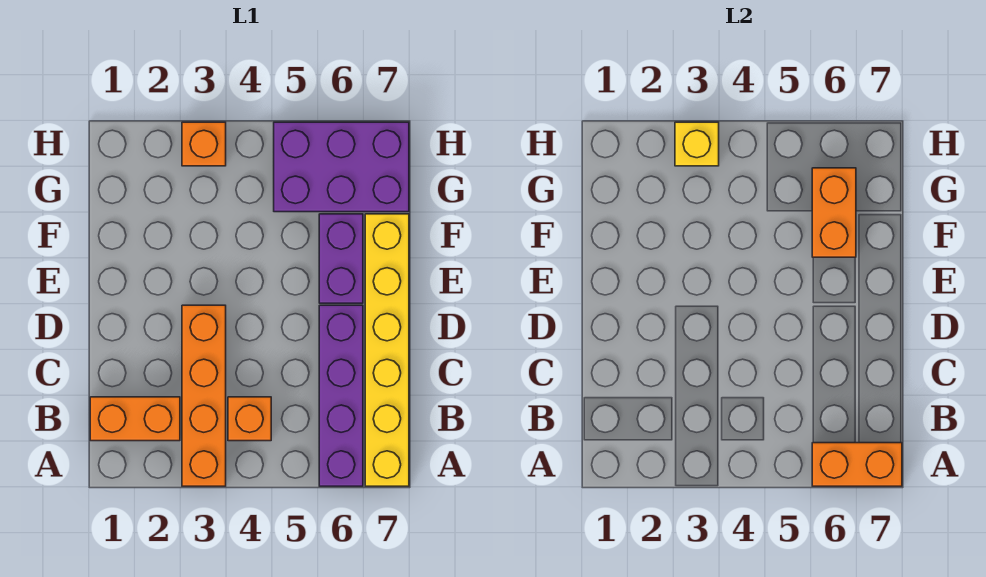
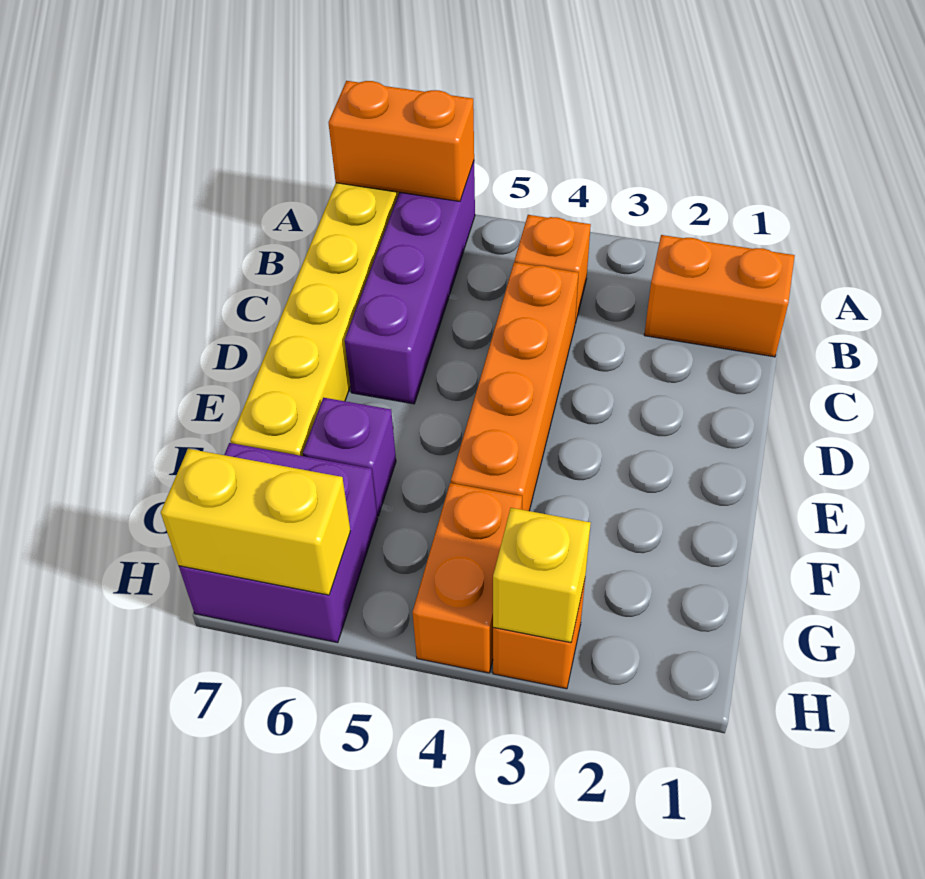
orange brick A3:D3 level 1 -> orange brick C4:F4 level 1
purple brick E6:F6 level 1 -> purple brick F6 level 1
orange brick F6:G6 level 2 -> orange brick G4:H4 level 1
purple brick G5:H7 level 1 -> purple brick G6:H7 level 1
none -> yellow brick H6:H7 level 2

